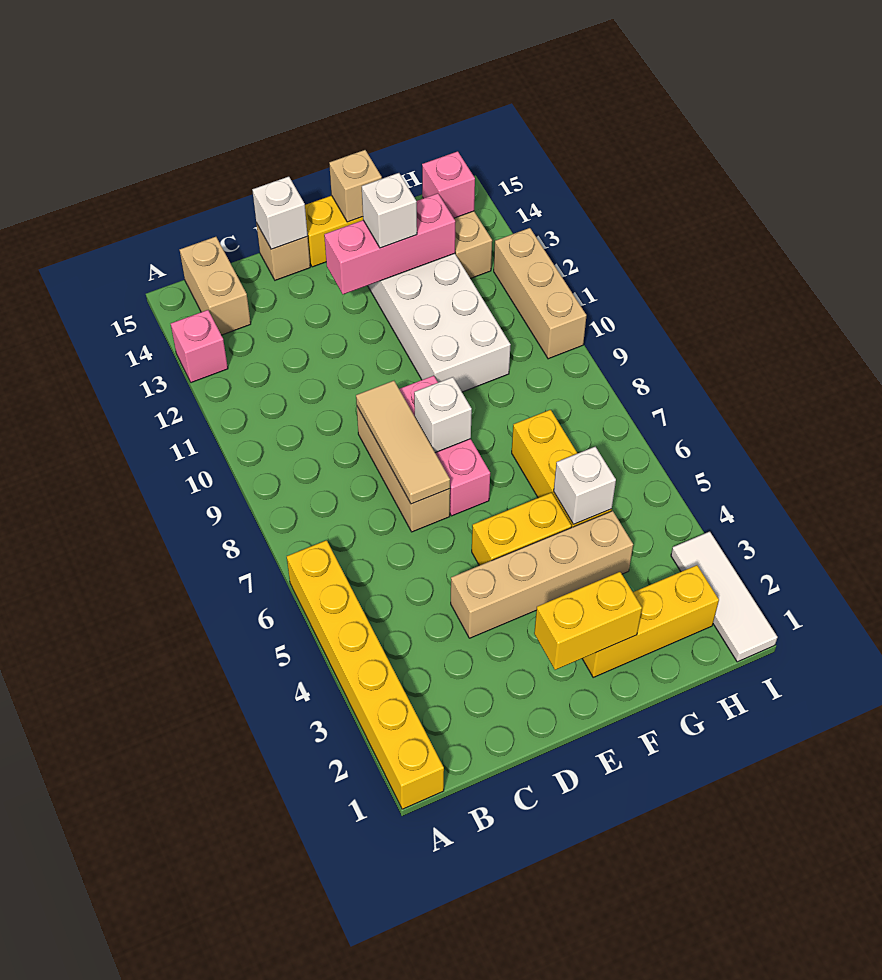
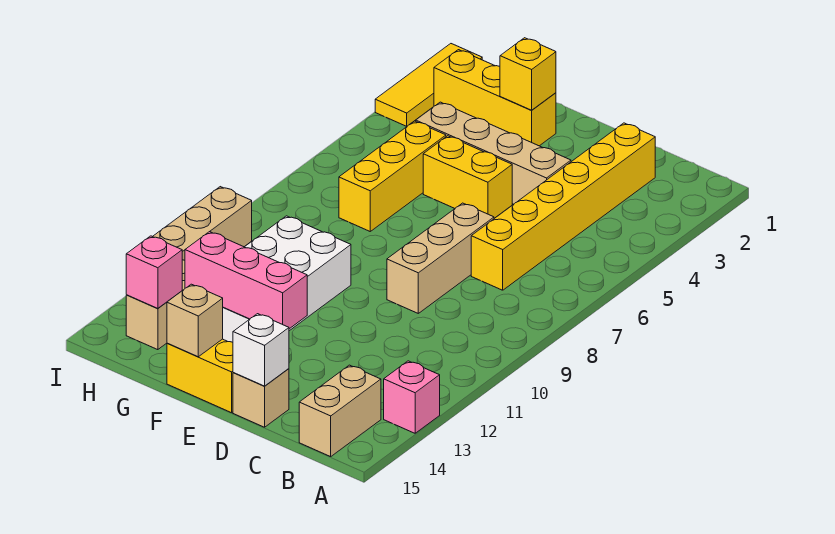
yellow brick A1:A6 level 1 -> yellow brick C2:C7 level 1
tan tile D7:D9 level 2 -> none
yellow brick E2:F2 level 2 -> yellow brick F2 level 2
pink brick E7:E9 level 1 -> none
white brick E8 level 2 -> none
white brick F13 level 3 -> none
white brick G5 level 2 -> none
white tile I1:I3 level 1 -> yellow tile I1:I3 level 1

